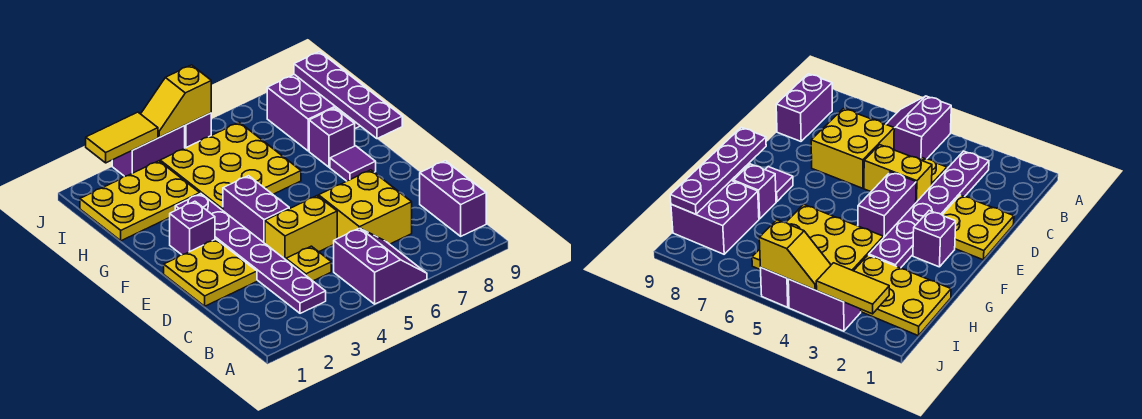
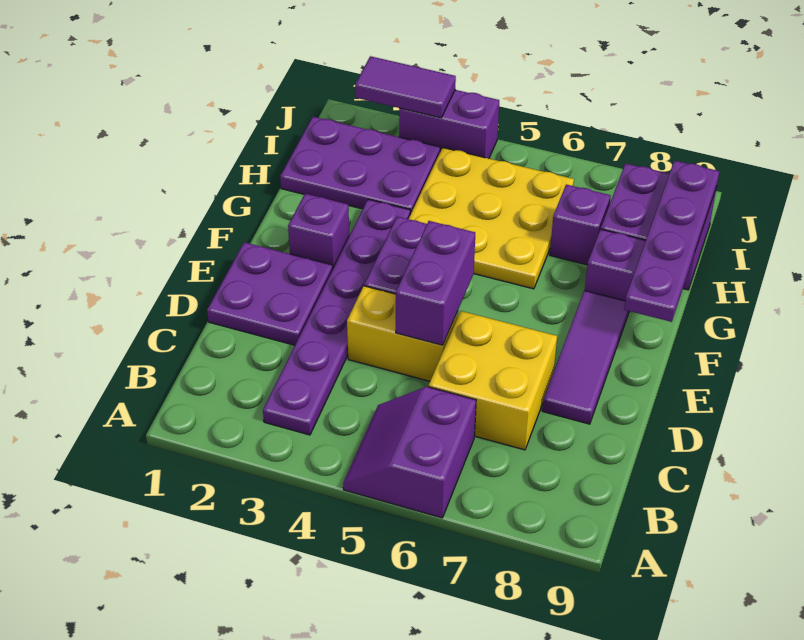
purple slope A5:B6 level 1 top 5 -> purple slope A5:B6 level 1 top 6
purple brick B9:C9 level 1 -> purple brick D5:E5 level 2
yellow plate C4 level 1 -> none
yellow plate D1:E2 level 1 -> purple plate D1:E2 level 1
purple tile F8 level 1 -> purple tile D8:F8 level 1
yellow plate H1:I3 level 1 -> purple plate H1:I3 level 1
yellow tile J2:J3 level 2 -> purple tile J2:J3 level 2
yellow slope J4:J5 level 2 top 5 -> none
purple brick J5 level 1 -> purple brick H7 level 1

